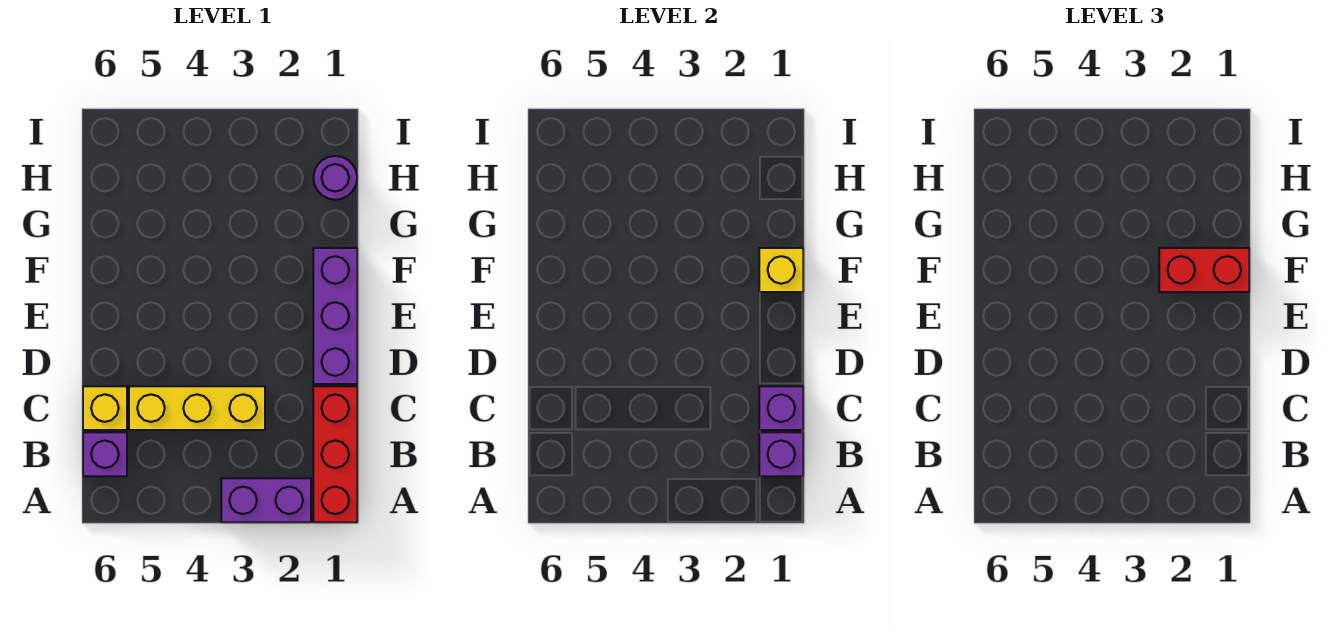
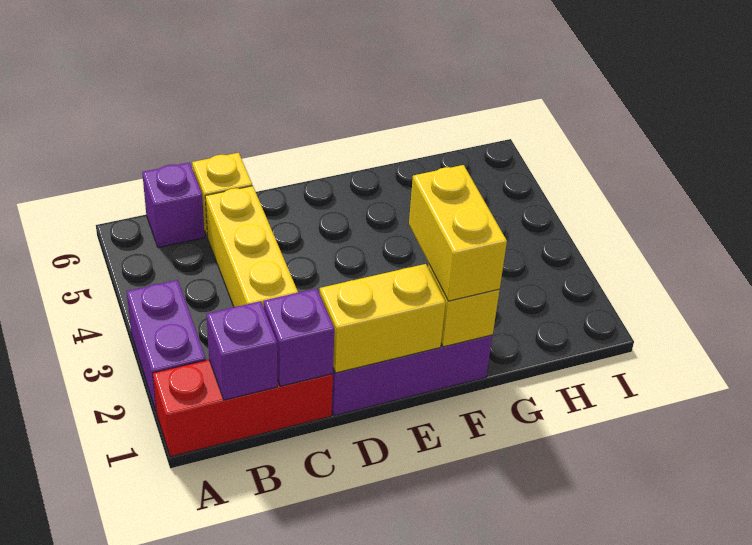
none -> yellow brick D1:E1 level 2
red brick F1:F2 level 3 -> yellow brick F1:F2 level 3
purple round brick H1 level 1 -> none

